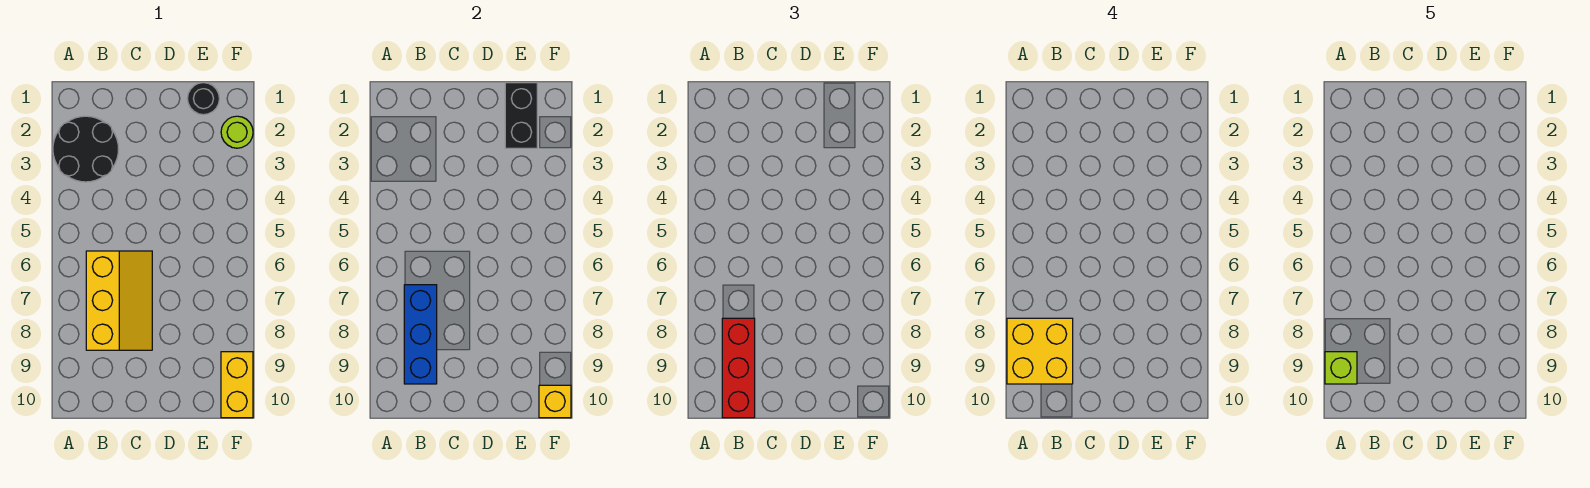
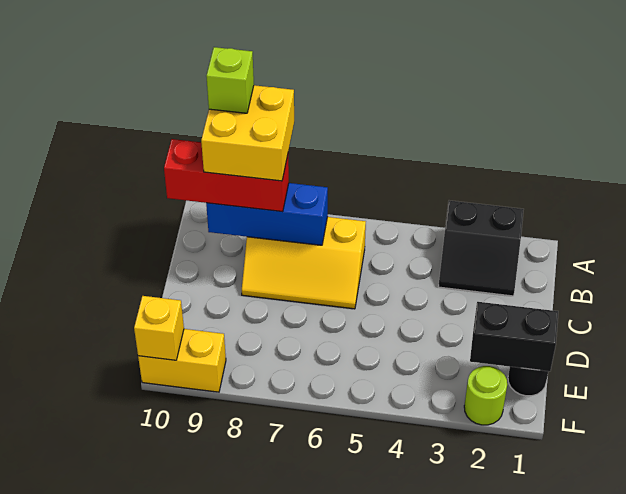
black round brick A2:B3 level 1 -> black slope A2:B3 level 1 top A

